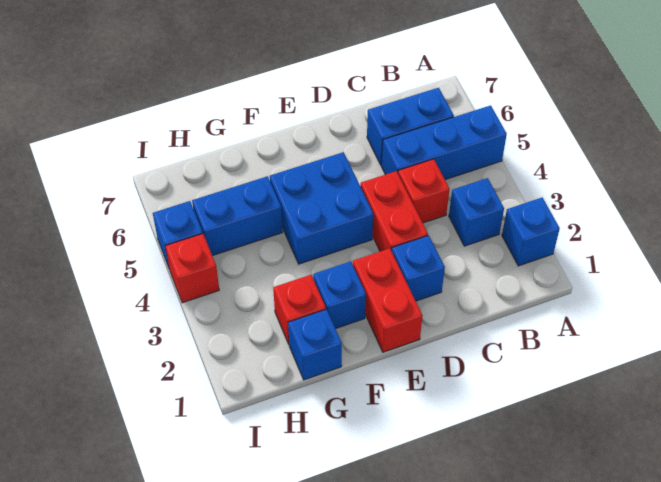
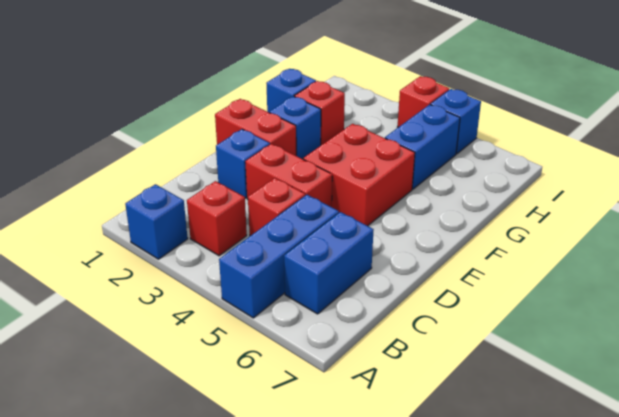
blue brick B3 level 1 -> red brick B3 level 1
blue brick E4:F5 level 1 -> red brick E4:F5 level 1

